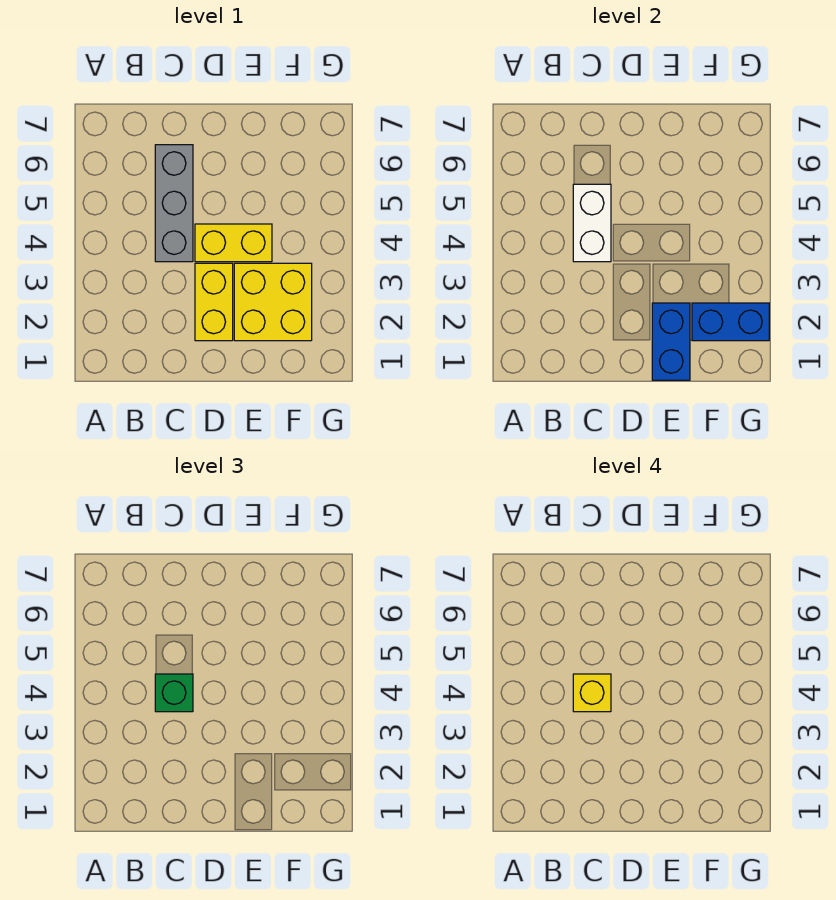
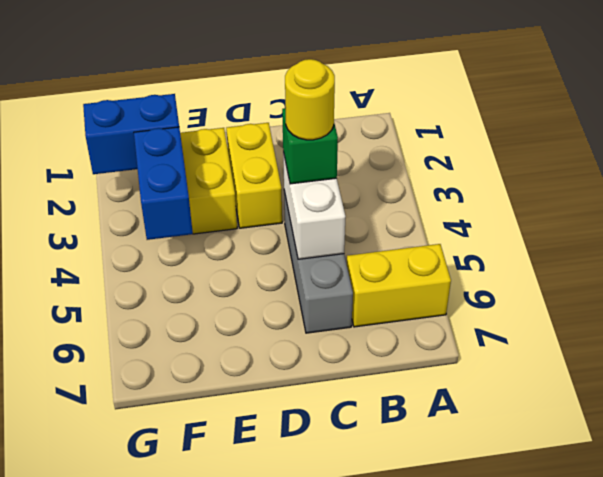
yellow brick C4 level 4 -> yellow round brick C4 level 4
yellow brick D4:E4 level 1 -> yellow brick A6:B6 level 1
blue brick E1:E2 level 2 -> blue brick F3:F4 level 2

